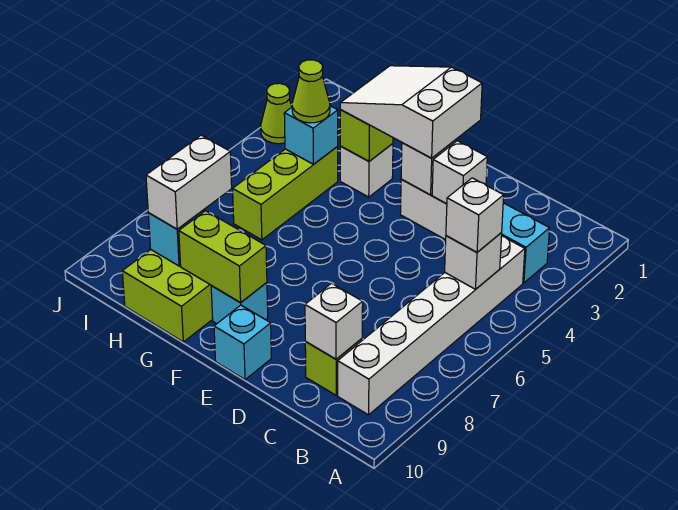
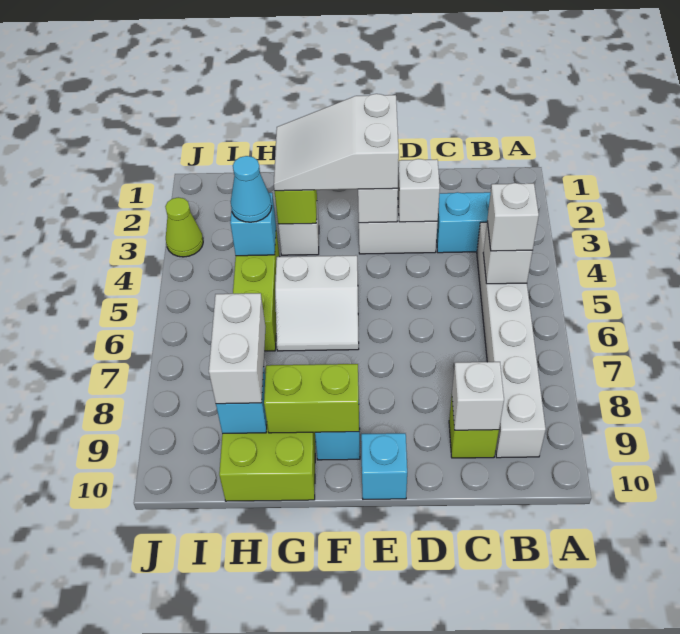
none -> white slope F5:G6 level 1 top 5
lime cone H4 level 3 -> cyan cone H4 level 3

